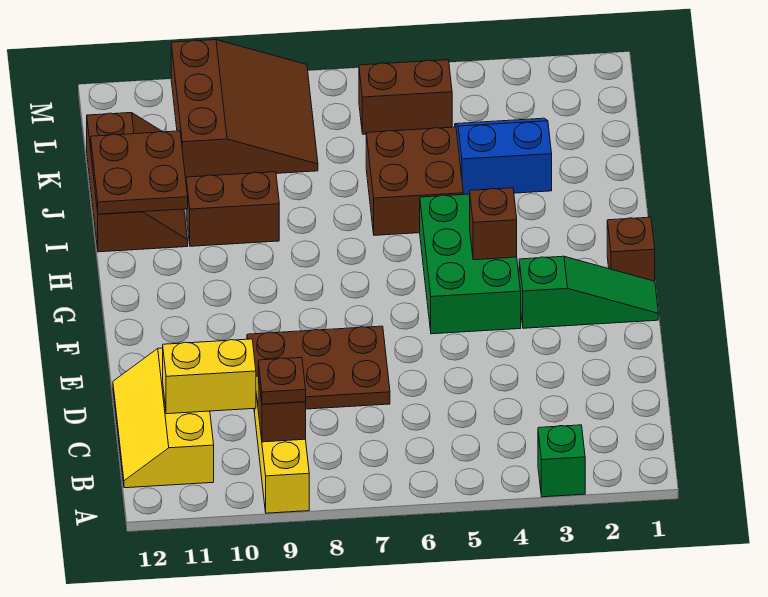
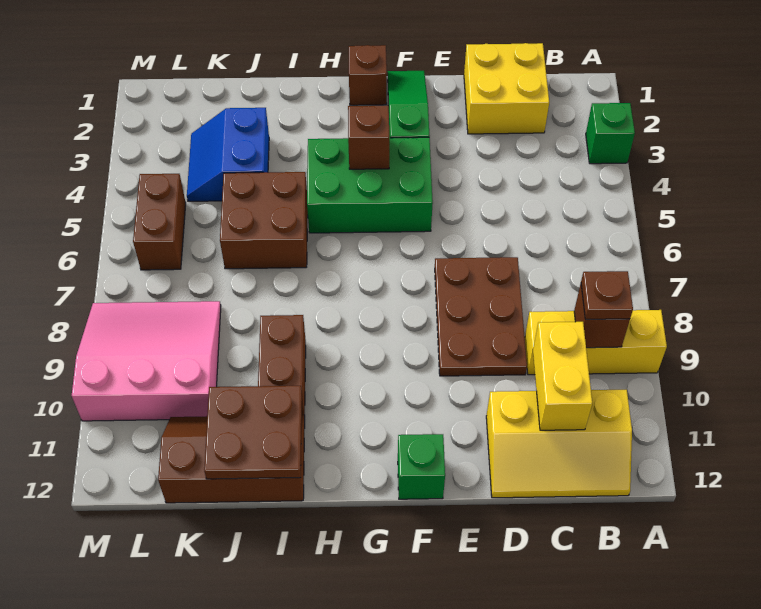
none -> yellow brick C1:D2 level 1
none -> green brick F12 level 1
brown slope K8:M10 level 1 top 10 -> pink slope K8:M10 level 1 top 10

